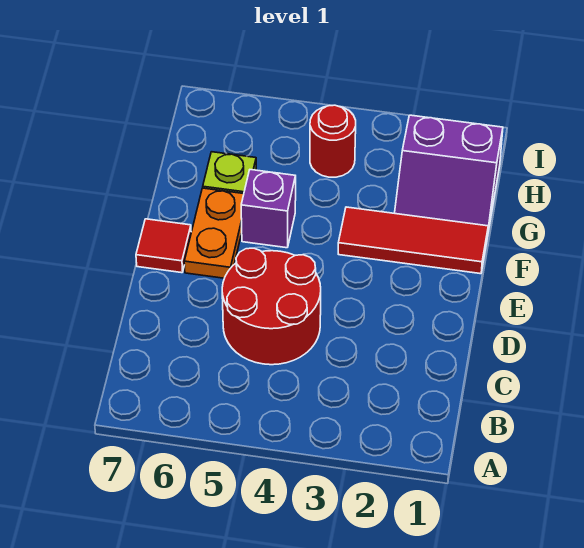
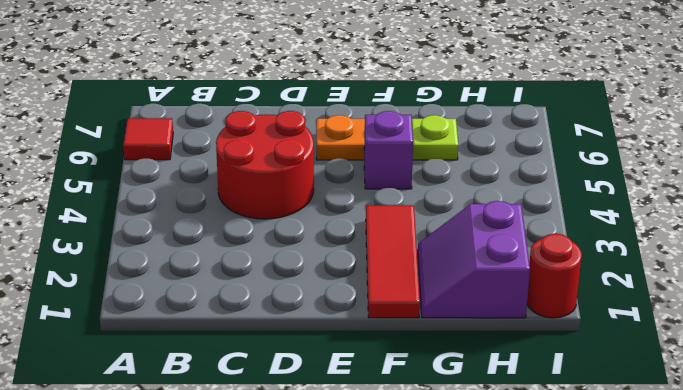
red tile E7 level 1 -> red tile A6 level 1
red round brick H4 level 1 -> red round brick I1 level 1

